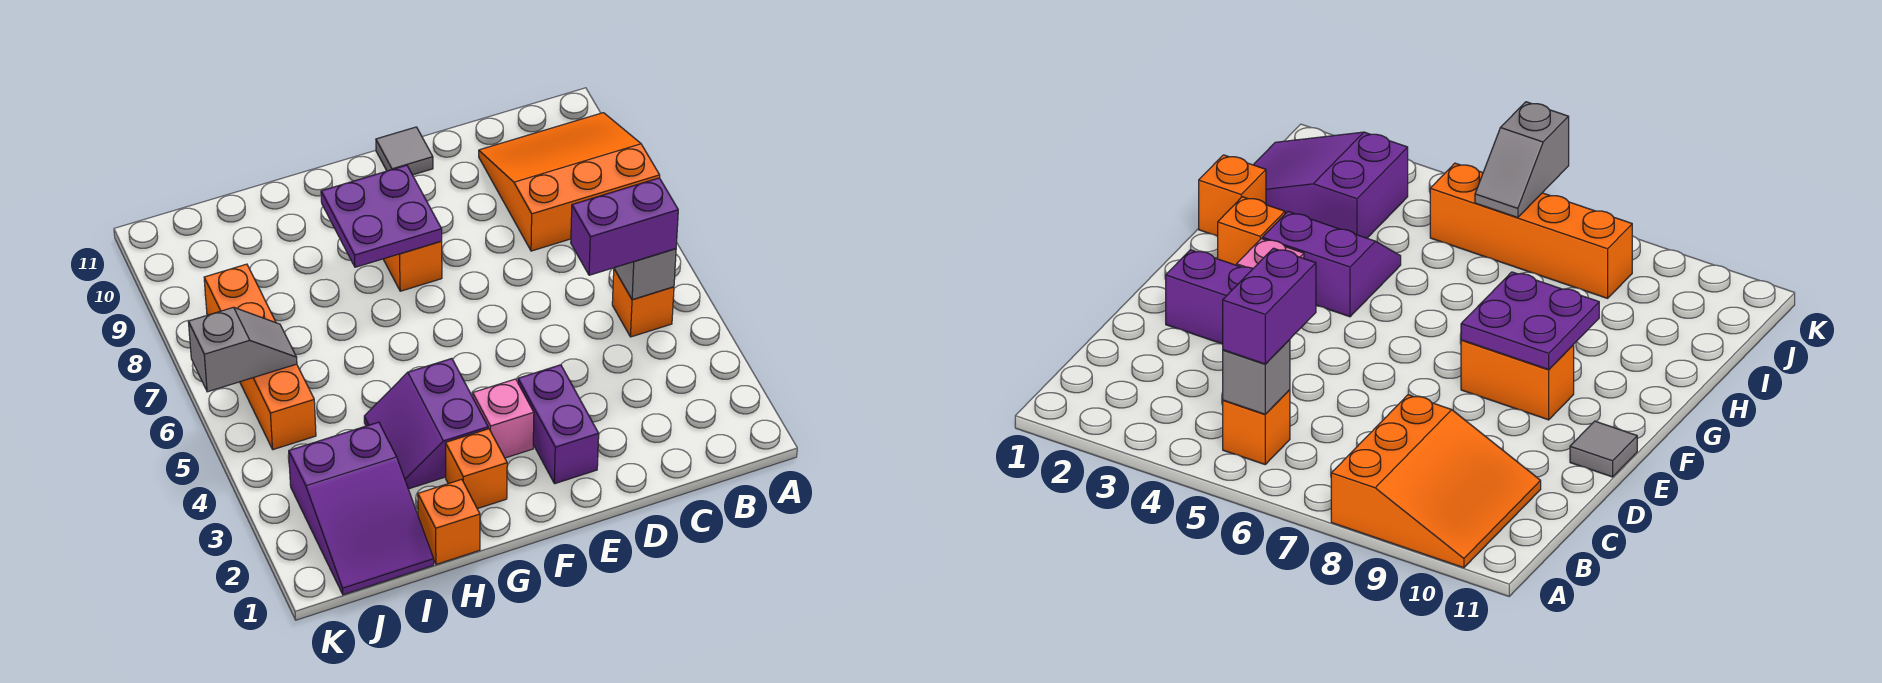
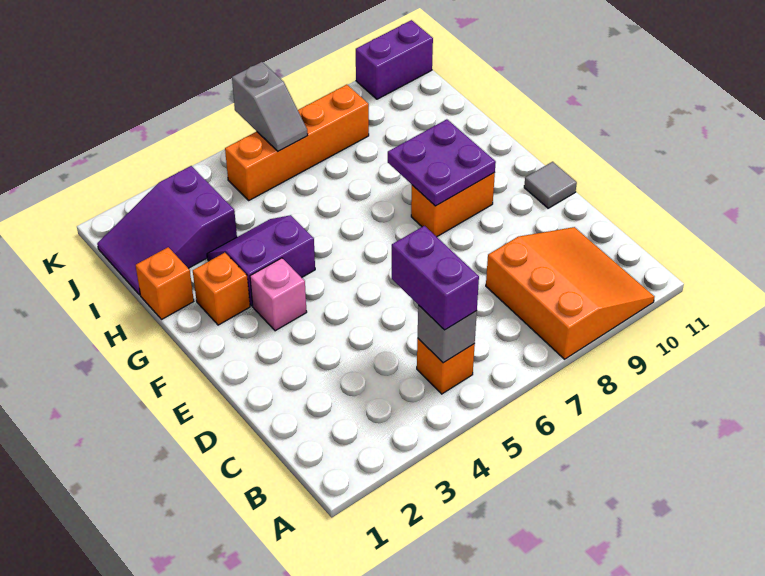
purple brick E2:E3 level 1 -> purple brick K10:K11 level 1

